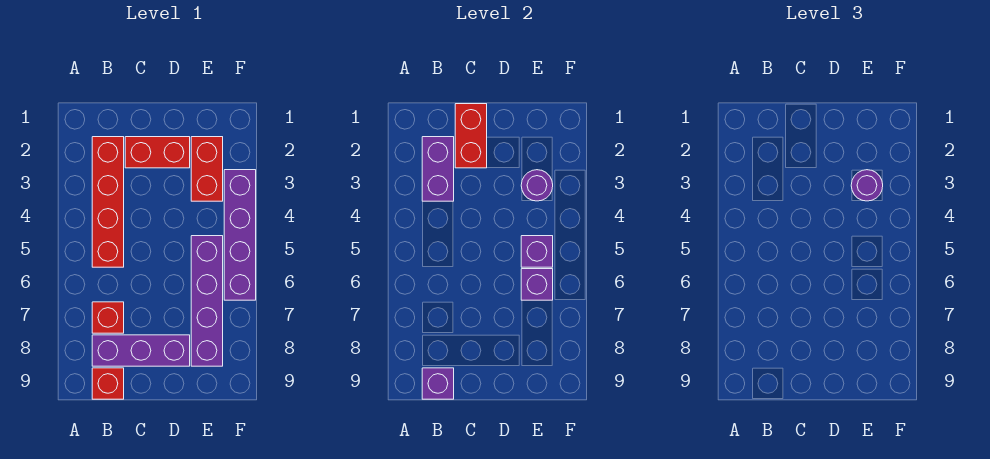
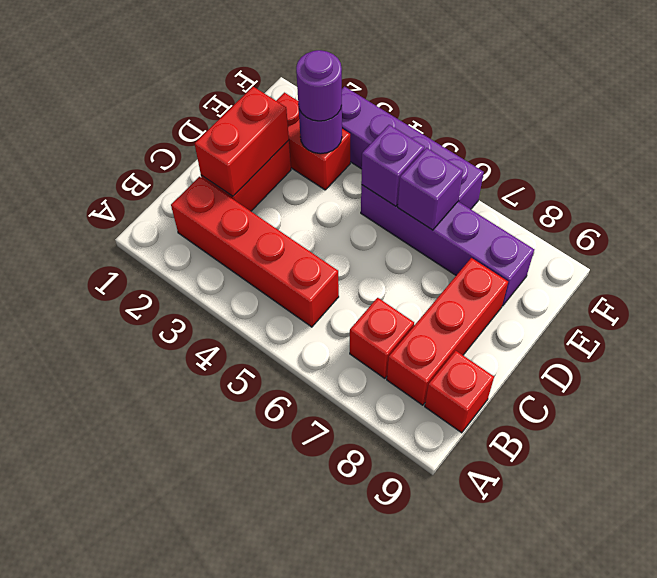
purple brick B2:B3 level 2 -> none
purple brick B8:D8 level 1 -> red brick B8:D8 level 1
purple brick B9 level 2 -> none
red brick C1:C2 level 2 -> red brick C2:D2 level 2

